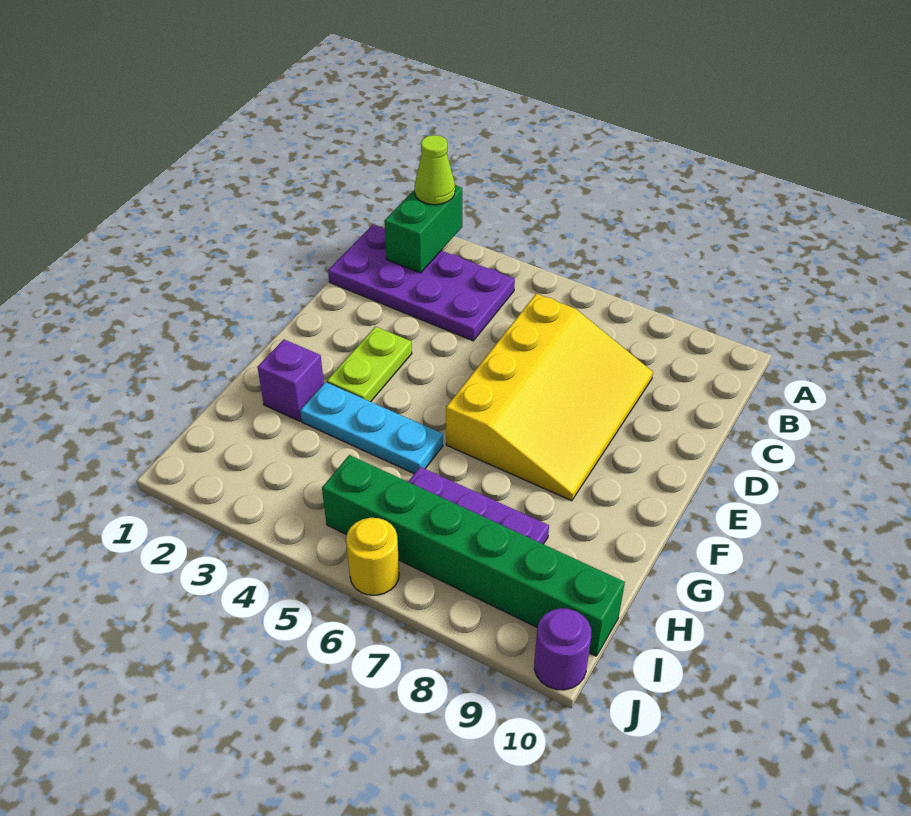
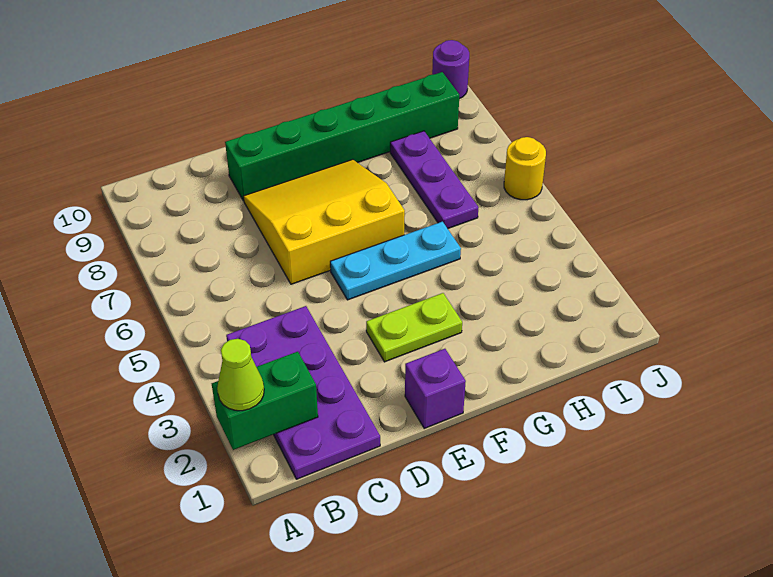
yellow slope C6:F8 level 1 top 6 -> yellow slope D6:F8 level 1 top 6
purple brick G2 level 1 -> purple brick E1 level 1
cyan plate G3:G5 level 1 -> cyan plate E5:G5 level 1
green brick I5:I10 level 1 -> green brick D9:I9 level 1

